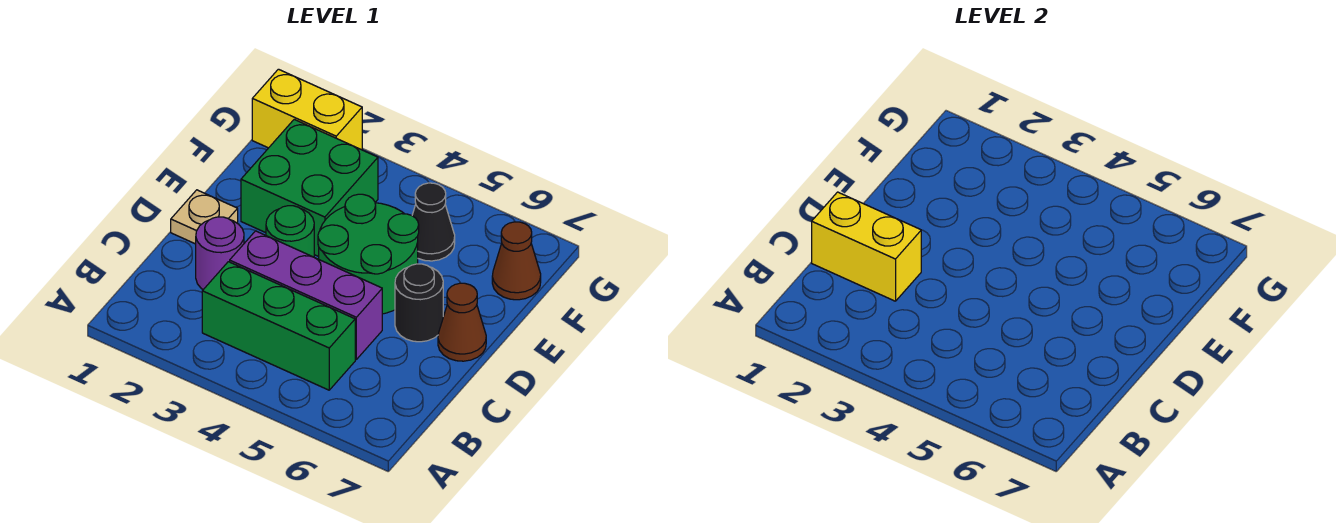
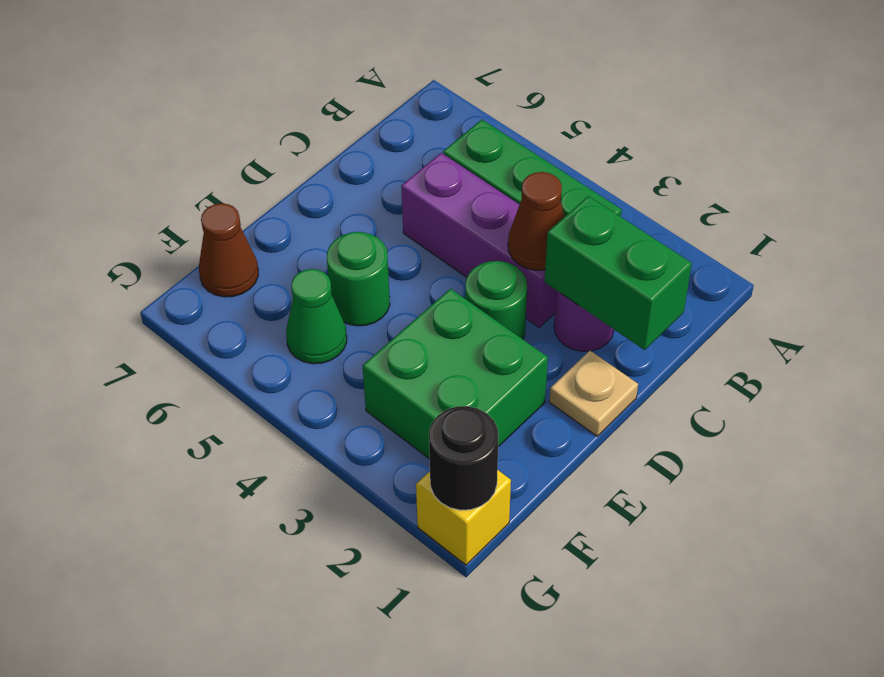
yellow brick C1:C2 level 2 -> green brick C1:C2 level 2
green round brick D4:E5 level 1 -> green round brick E5 level 1
black round brick D6 level 1 -> black round brick G1 level 2
brown cone D7 level 1 -> brown cone C3 level 2
black cone F5 level 1 -> green cone F5 level 1
yellow brick G1:G2 level 1 -> yellow brick G1 level 1

